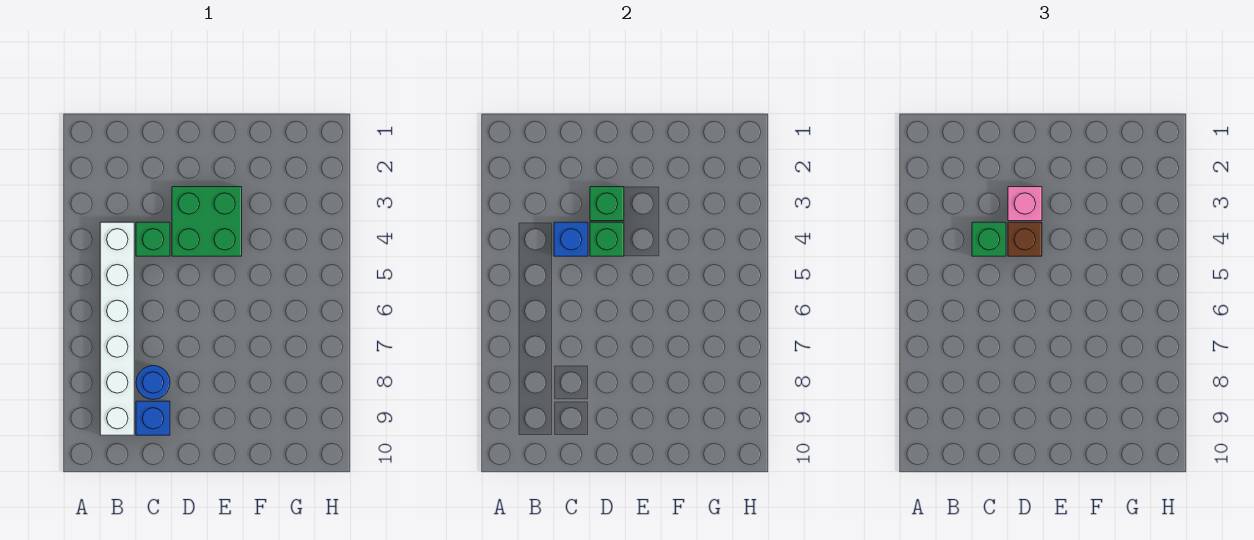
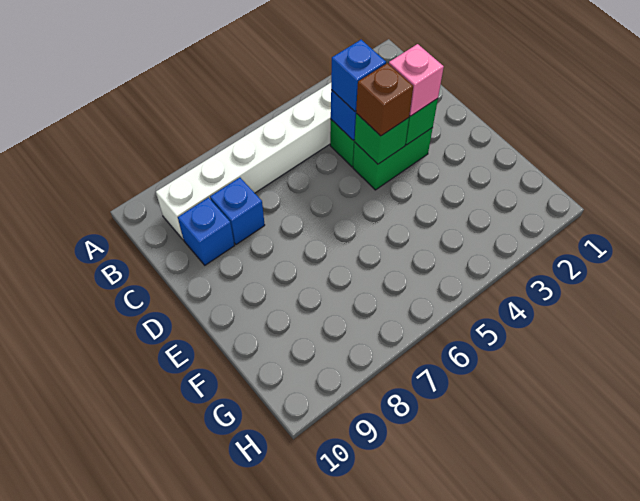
green brick C4 level 3 -> blue brick C4 level 3
blue round brick C8 level 1 -> blue brick C8 level 1
green brick D3:E4 level 1 -> green brick D3:D4 level 1

